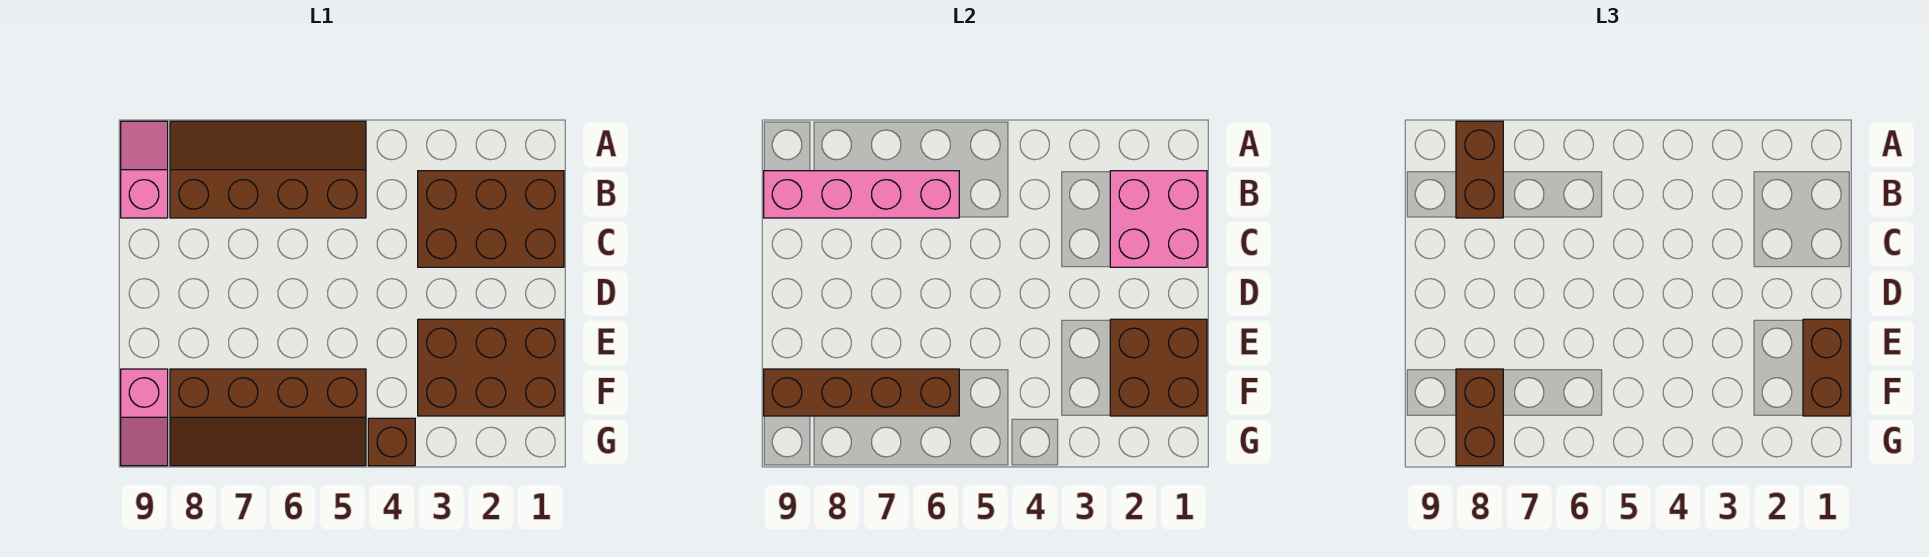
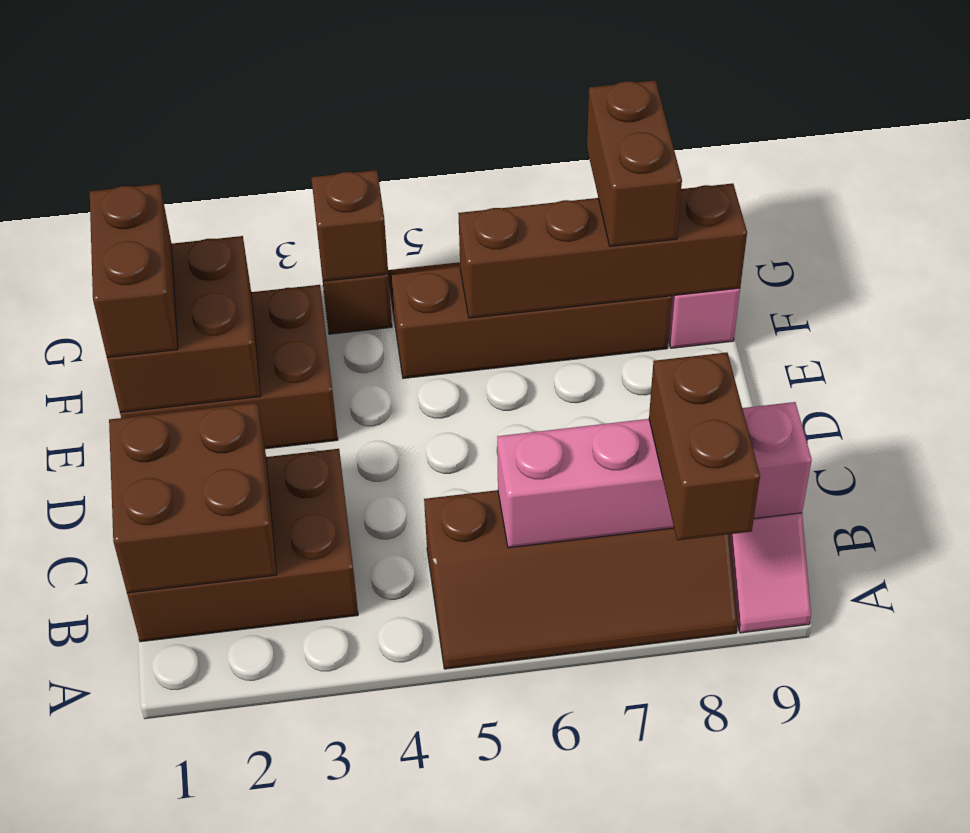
pink brick B1:C2 level 2 -> brown brick B1:C2 level 2
none -> brown brick G4 level 2

